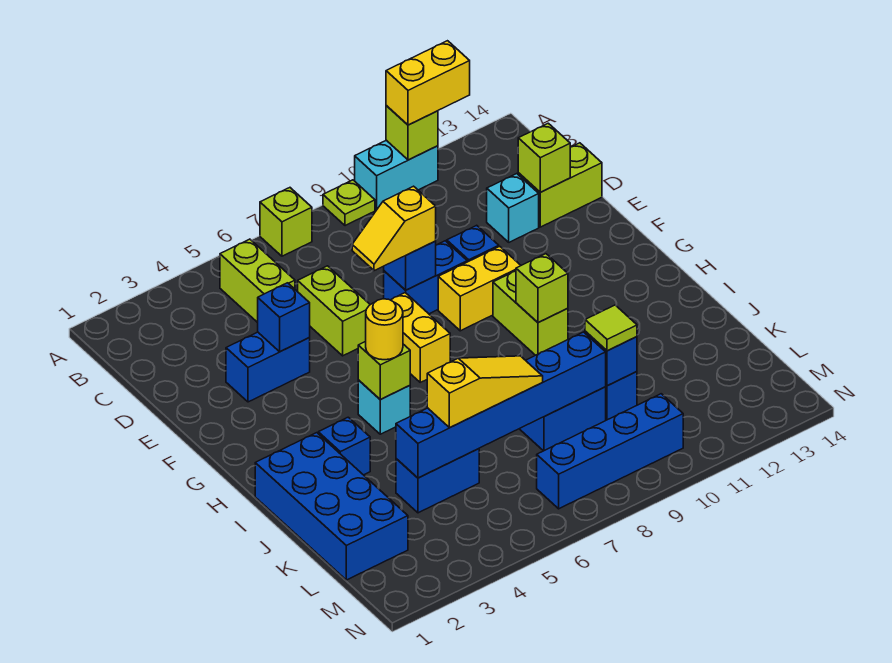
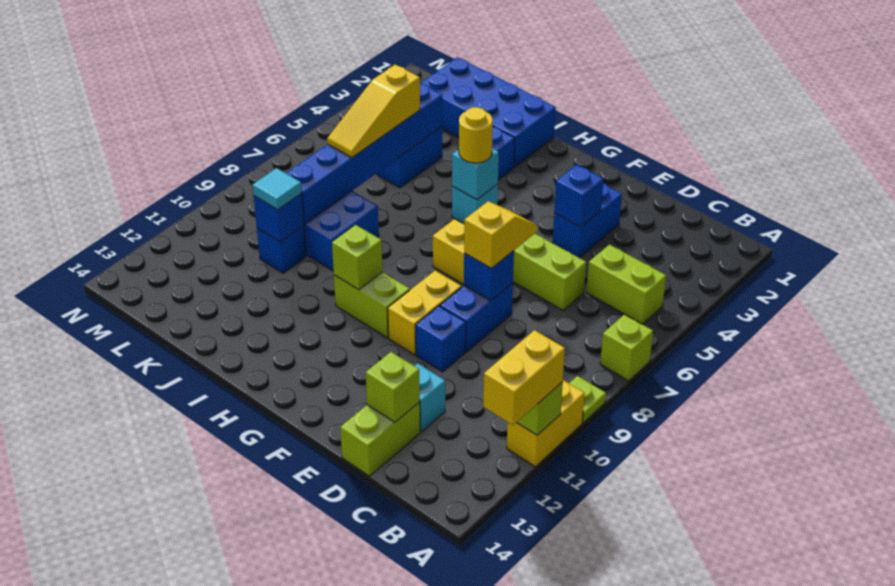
cyan brick A10:A11 level 1 -> yellow brick A10:A11 level 1
lime brick H5 level 2 -> cyan brick H5 level 2
lime tile K10 level 3 -> cyan tile K10 level 3
blue brick M7:M10 level 1 -> none

